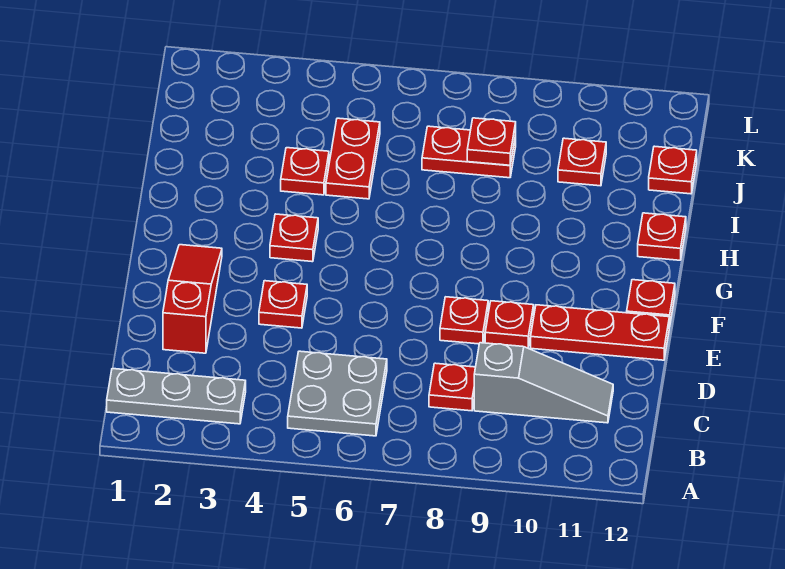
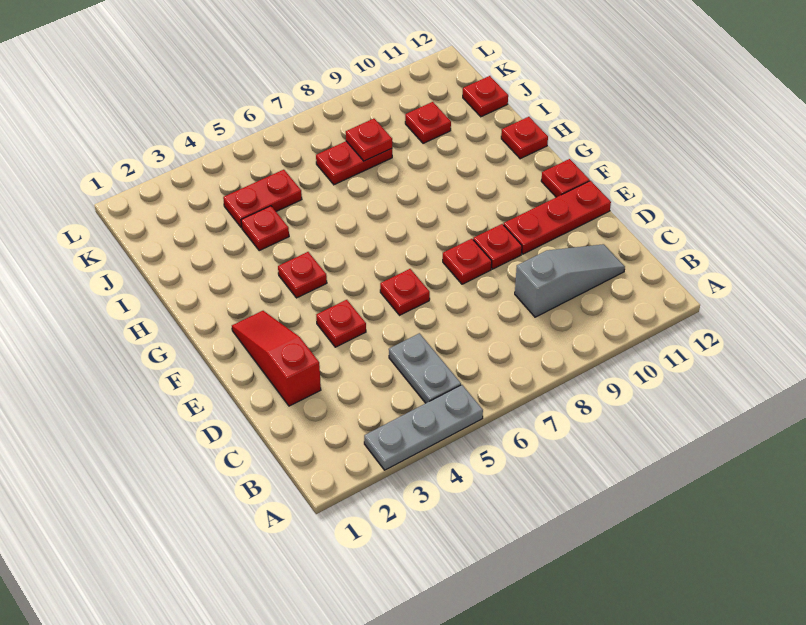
grey plate B1:B3 level 1 -> grey plate A3:A5 level 1
grey plate B5:C6 level 1 -> grey plate B5:C5 level 1
red plate C8 level 1 -> red plate E6 level 1
red plate I5:J5 level 1 -> red plate J4:J5 level 1

